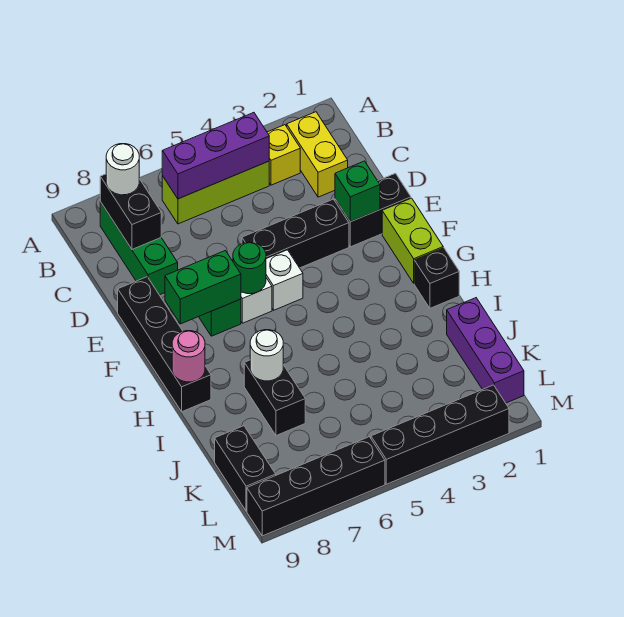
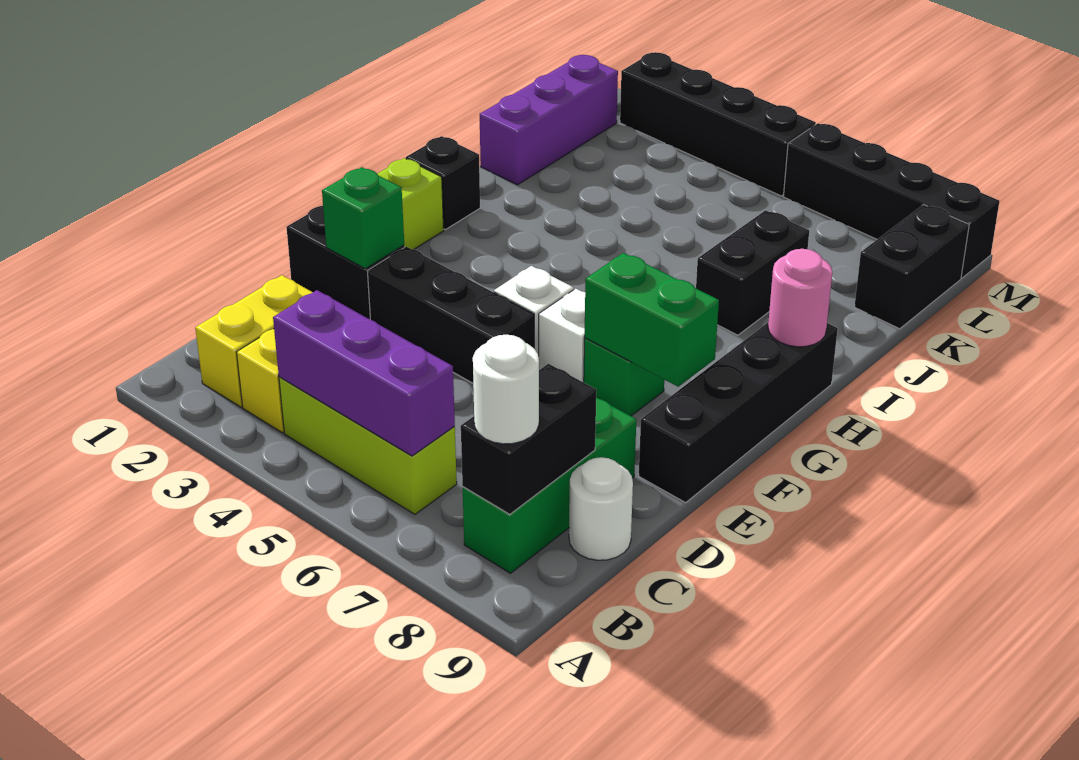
green round brick F6 level 2 -> none
white round brick I7 level 2 -> white round brick C9 level 1

